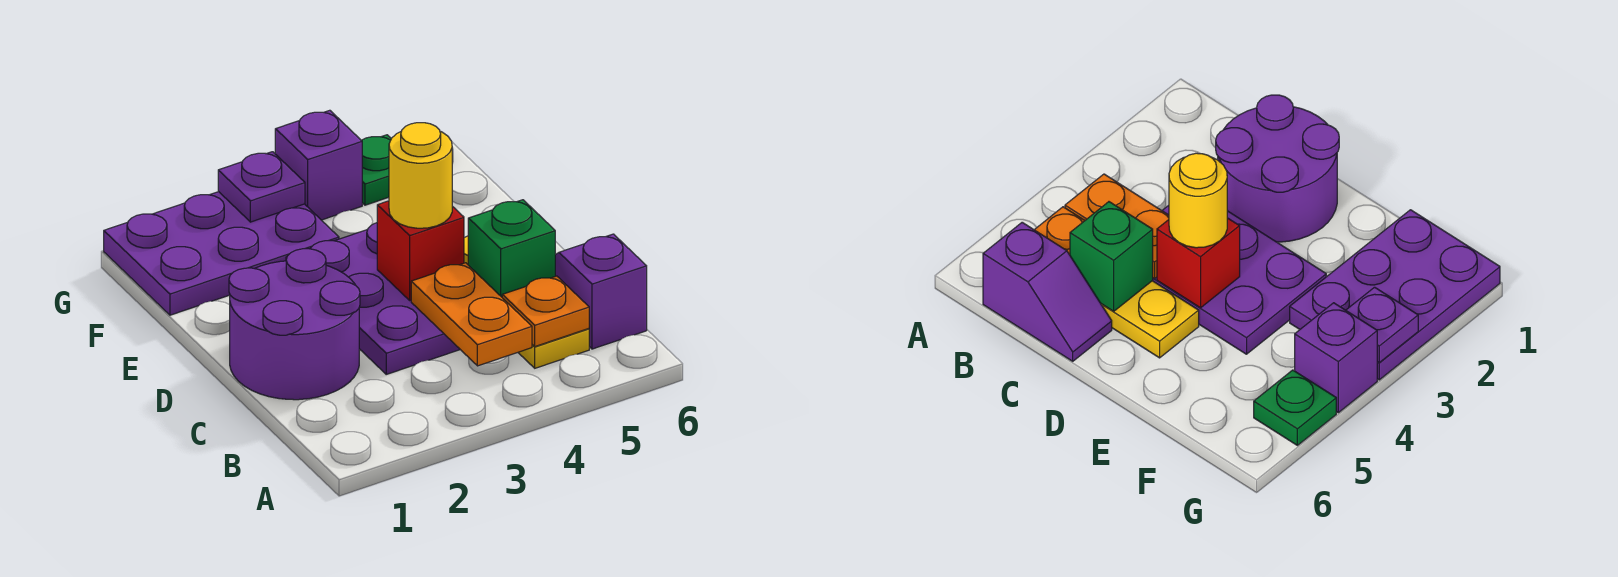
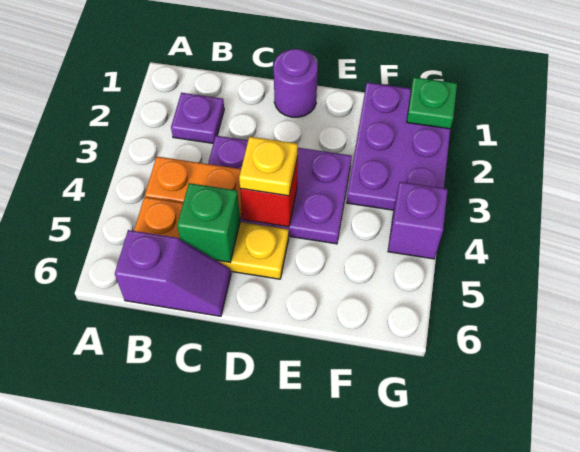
purple round brick C1:D2 level 1 -> purple round brick D1 level 1
yellow round brick D4 level 3 -> yellow plate D4 level 3
purple plate G3 level 2 -> purple plate B2 level 1
green plate G5 level 1 -> green plate G1 level 2

